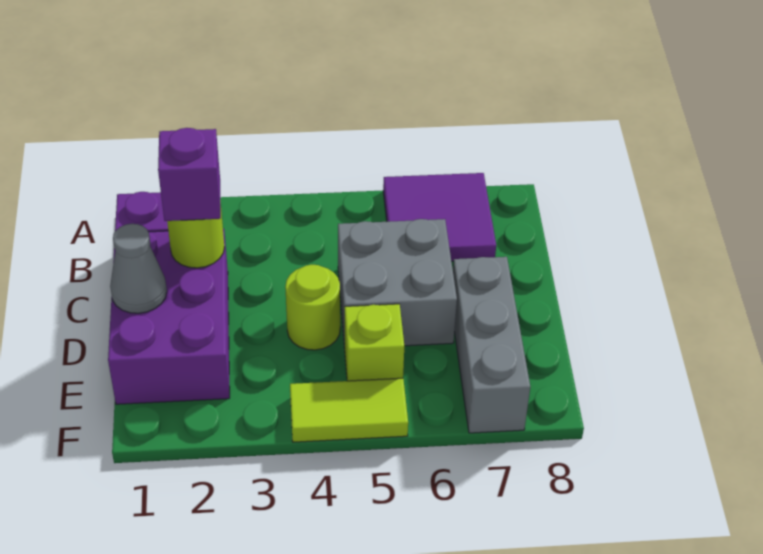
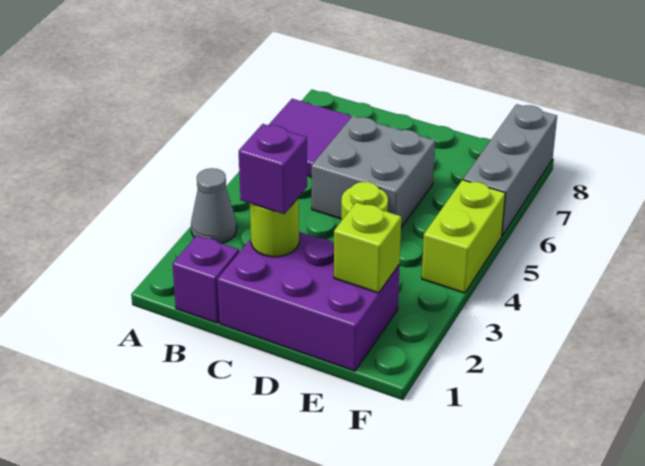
grey cone D1 level 2 -> grey cone A3 level 1
grey brick D7:F7 level 1 -> grey brick F6:F8 level 1
lime brick E5 level 1 -> lime brick E2 level 2
lime tile F4:F5 level 1 -> lime brick F4:F5 level 1

